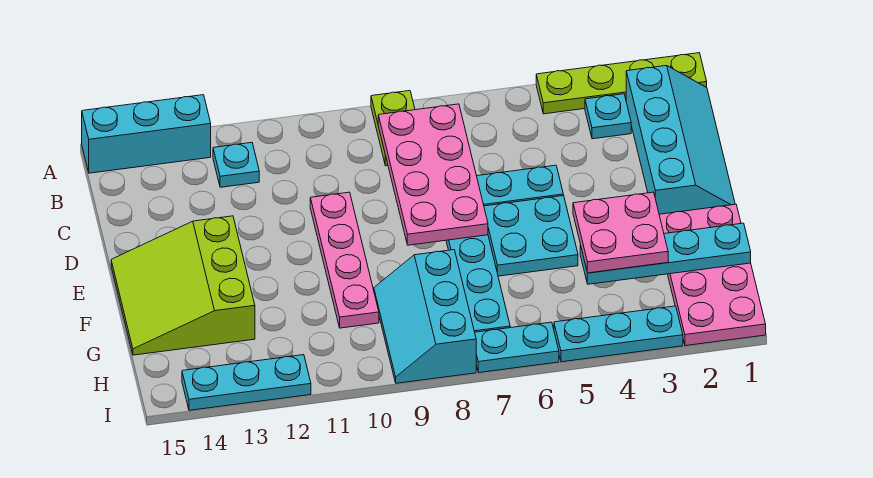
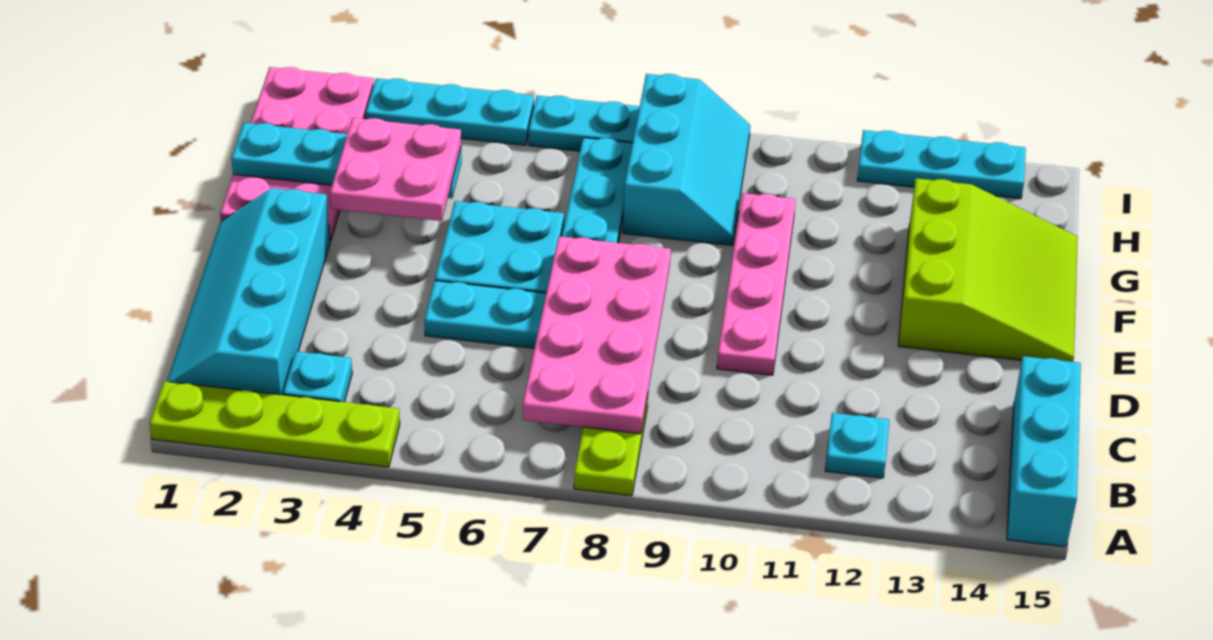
cyan brick A13:A15 level 1 -> cyan brick A15:C15 level 1

